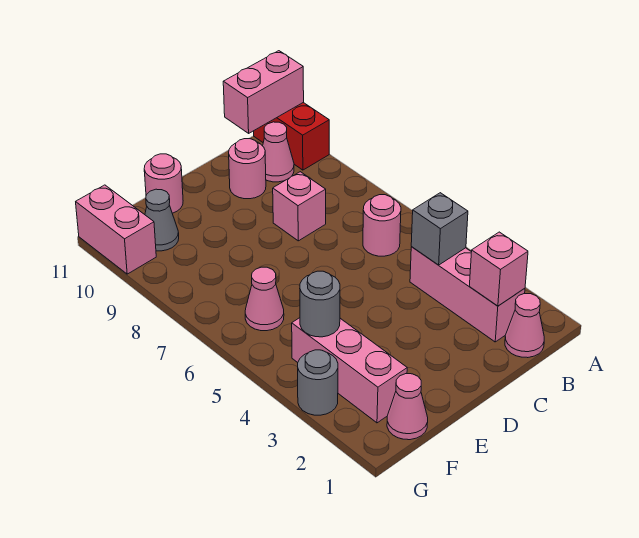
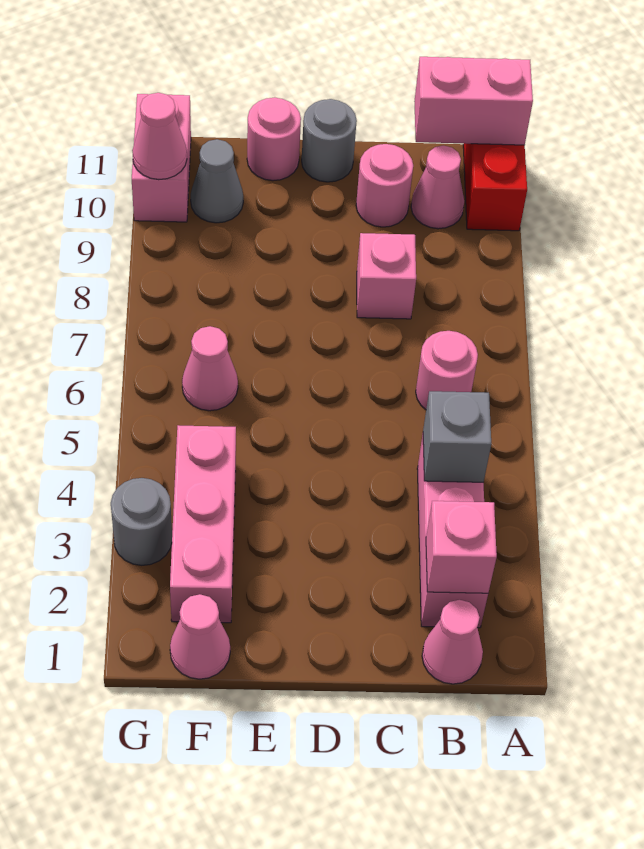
grey round brick F4 level 2 -> grey round brick D11 level 1
none -> pink cone G10 level 2

